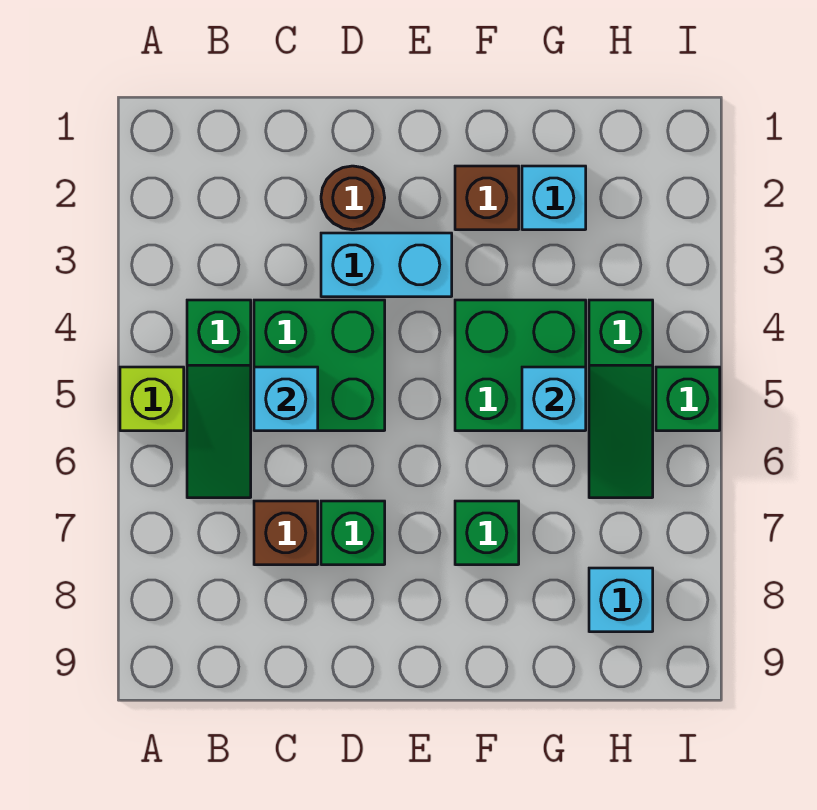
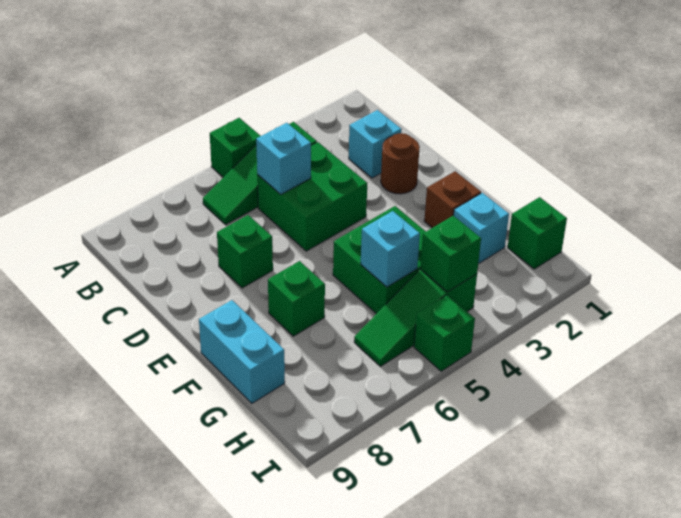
lime brick A5 level 1 -> green brick A5 level 1
brown brick C7 level 1 -> none
cyan brick D3:E3 level 1 -> cyan brick F9:G9 level 1
none -> green brick H1 level 1
none -> green brick H4 level 2
cyan brick H8 level 1 -> cyan brick C2 level 1

